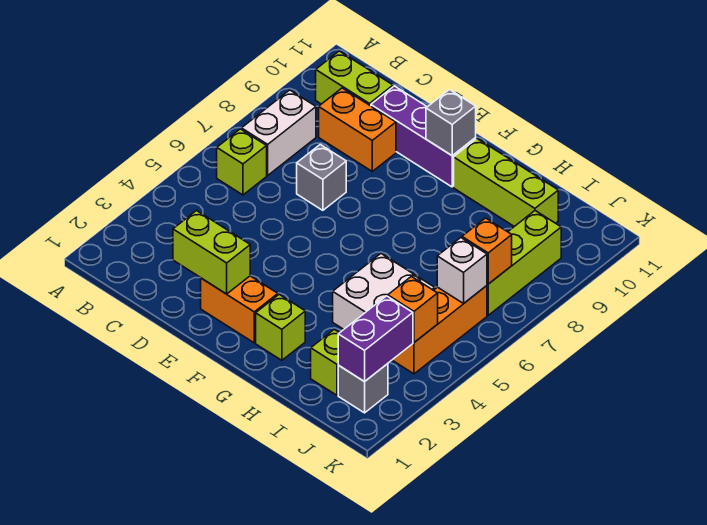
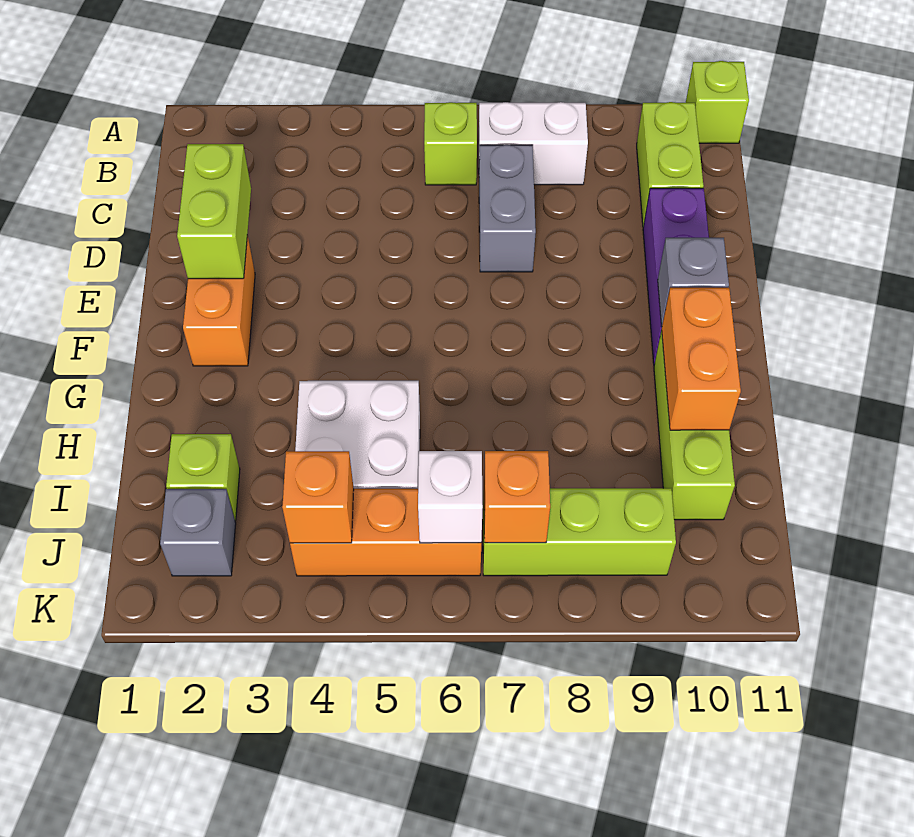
orange brick C9:D9 level 1 -> orange brick G10:H10 level 2
grey brick D7 level 1 -> grey brick C7:D7 level 1
lime brick G2 level 1 -> lime brick A11 level 1
purple brick J2:J3 level 2 -> none

